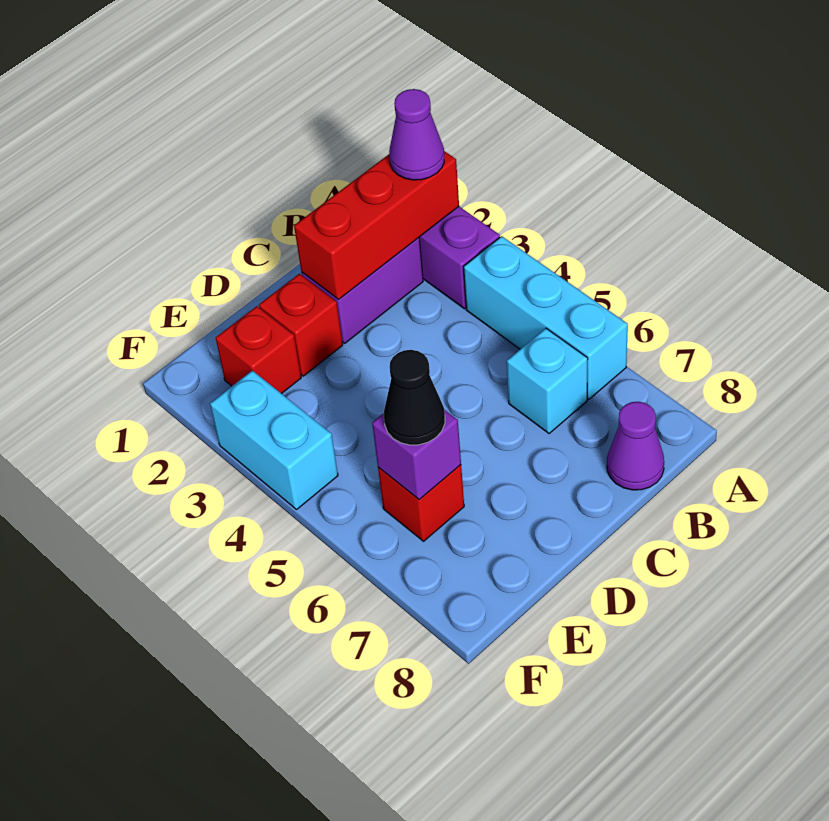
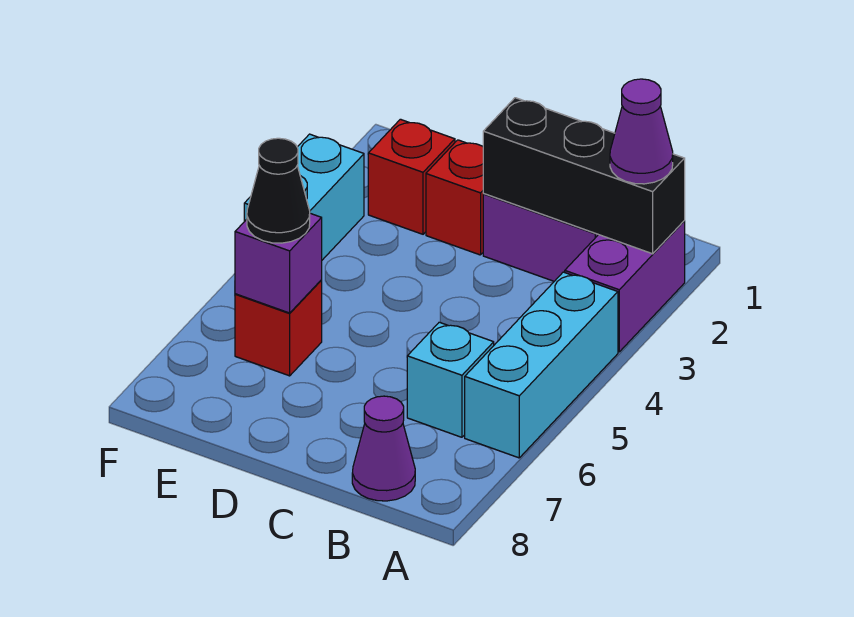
red brick A2:C2 level 2 -> black brick A2:C2 level 2

